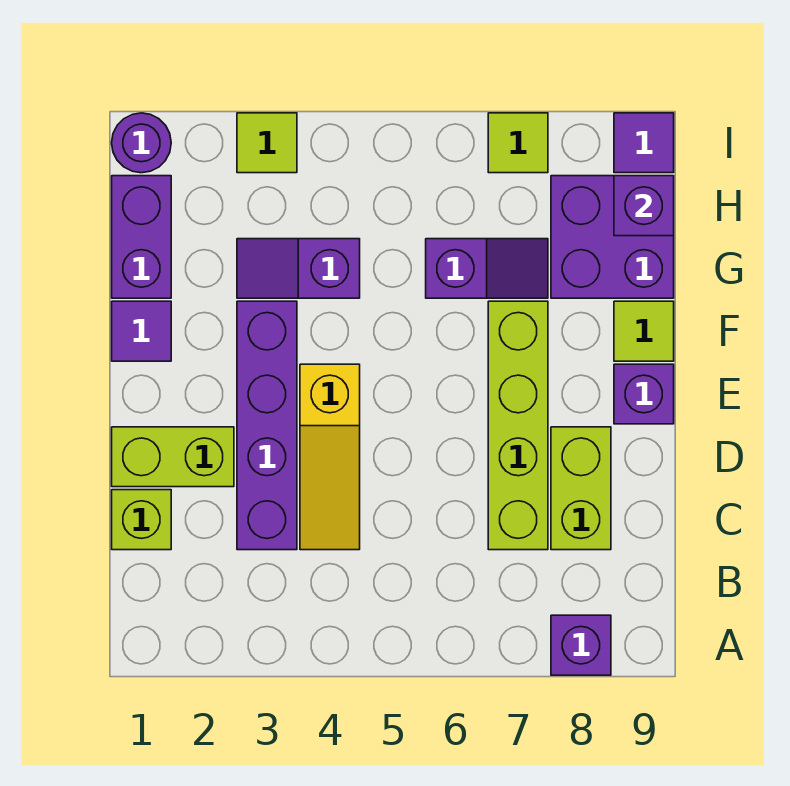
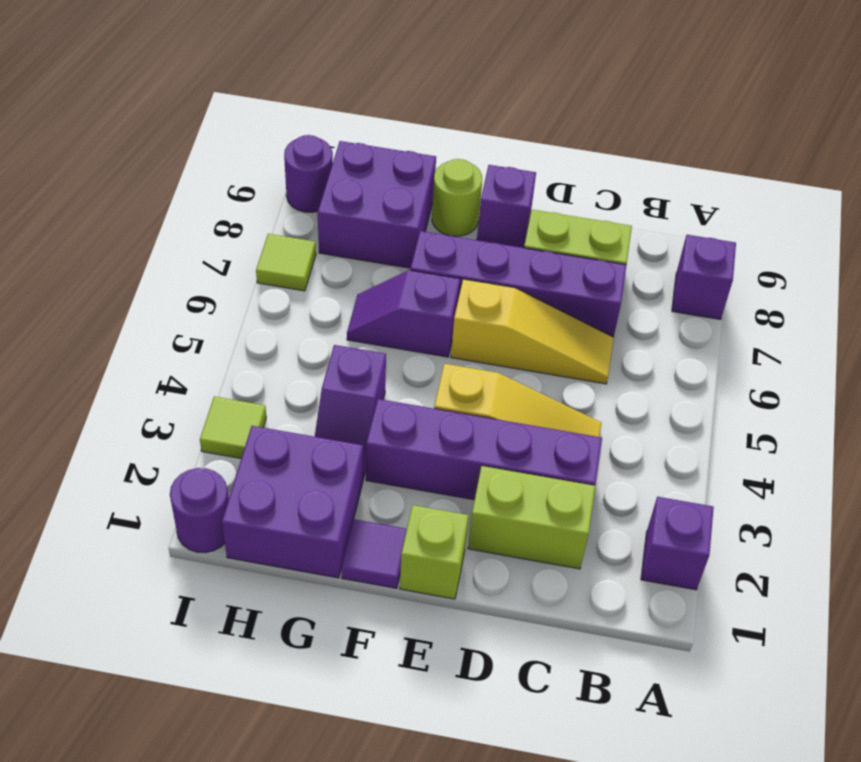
lime brick C1 level 1 -> lime brick E1 level 1
none -> yellow slope C6:E6 level 1 top E
lime brick C7:F7 level 1 -> purple brick C7:F7 level 1
lime brick D1:D2 level 1 -> lime brick C2:D2 level 1
lime tile F9 level 1 -> lime round brick F9 level 1
purple brick G1:H1 level 1 -> purple brick G1:H2 level 1
purple slope G6:G7 level 1 top 6 -> purple slope F6:G6 level 1 top F
purple brick H9 level 2 -> purple brick A2 level 1
purple tile I9 level 1 -> purple round brick I9 level 1

